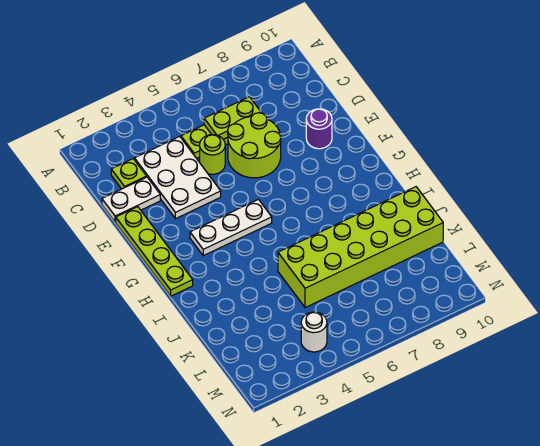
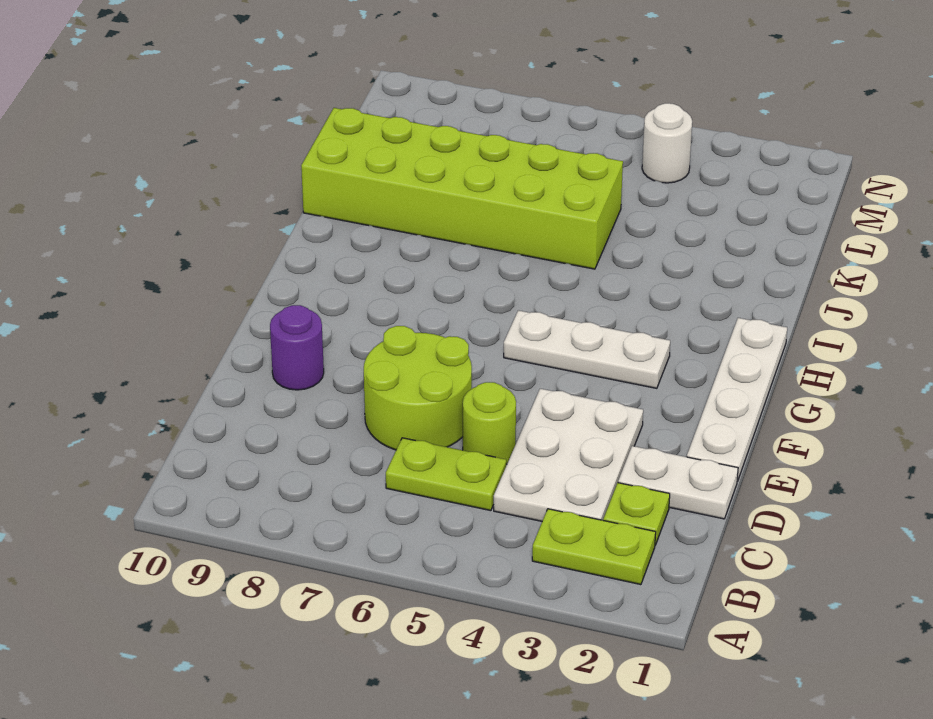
lime plate C6:C7 level 2 -> lime plate B2:B3 level 1
lime plate E1:H1 level 1 -> white plate E1:H1 level 1

